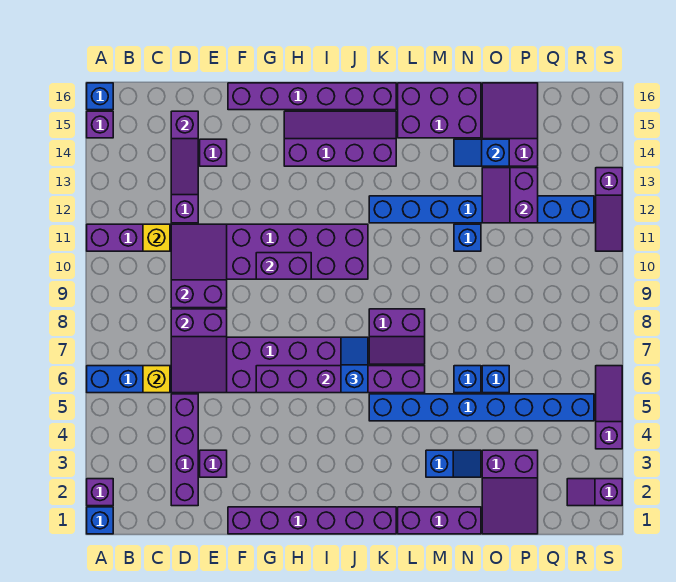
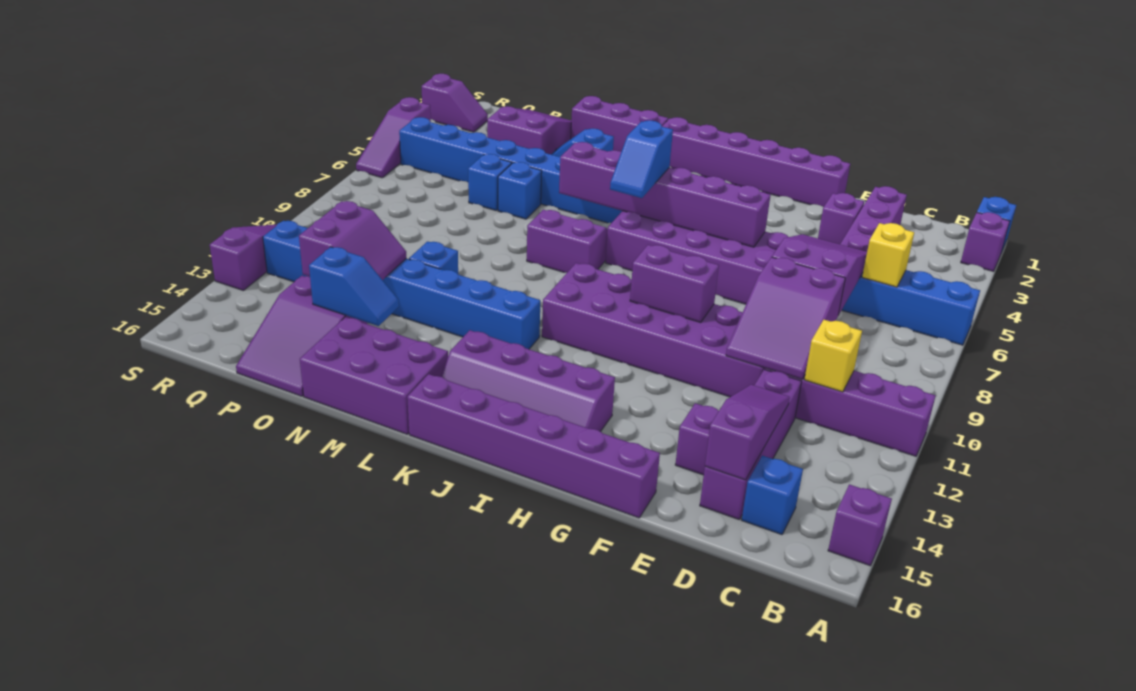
blue brick A16 level 1 -> blue brick C15 level 1

